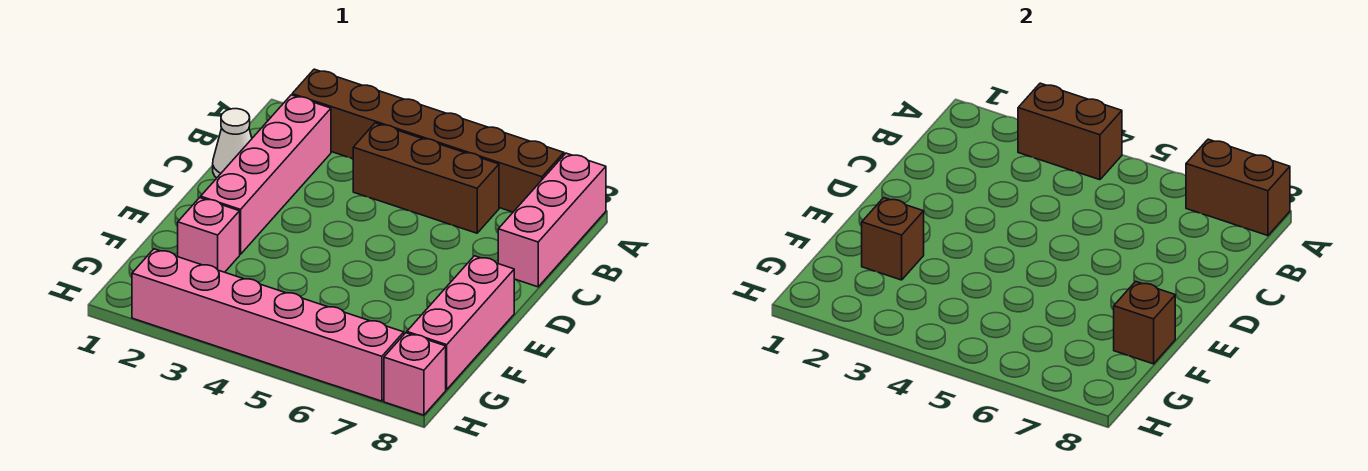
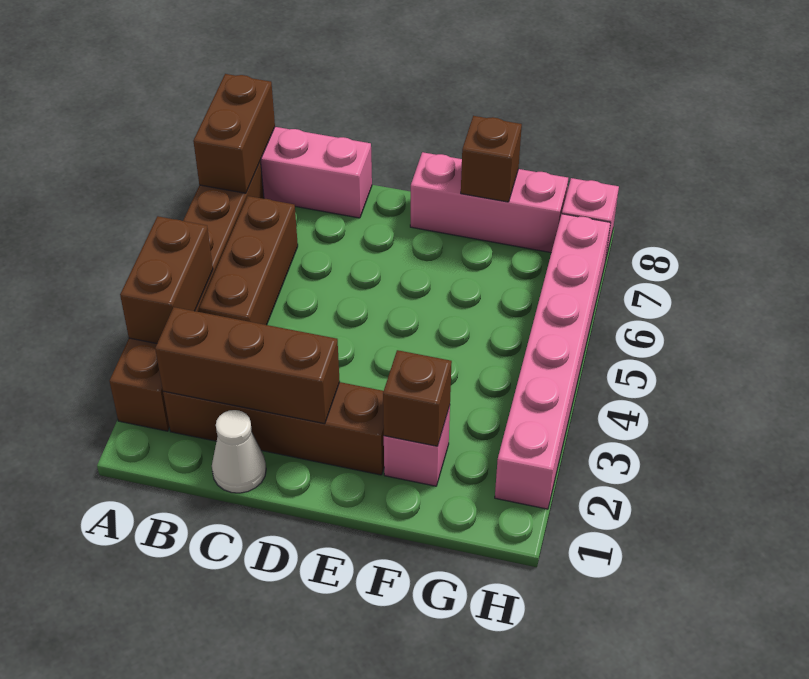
pink brick B2:E2 level 1 -> brown brick B2:E2 level 1
none -> brown brick B2:D2 level 2

